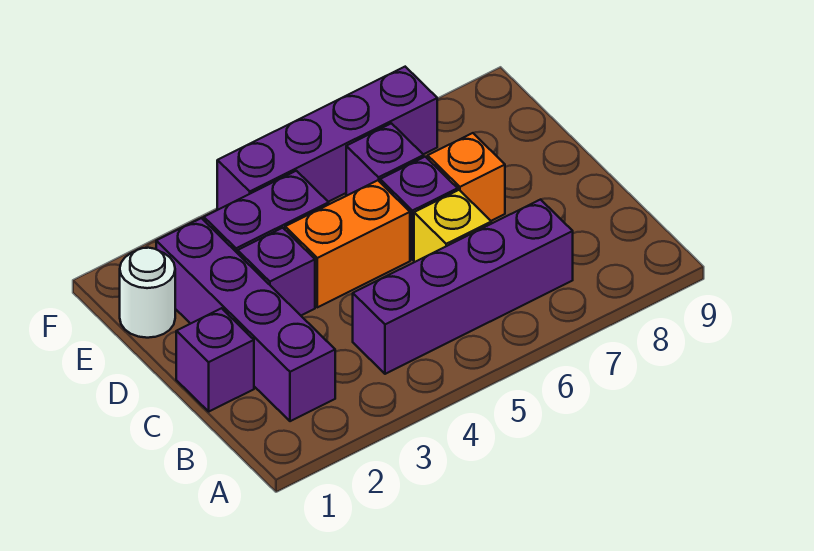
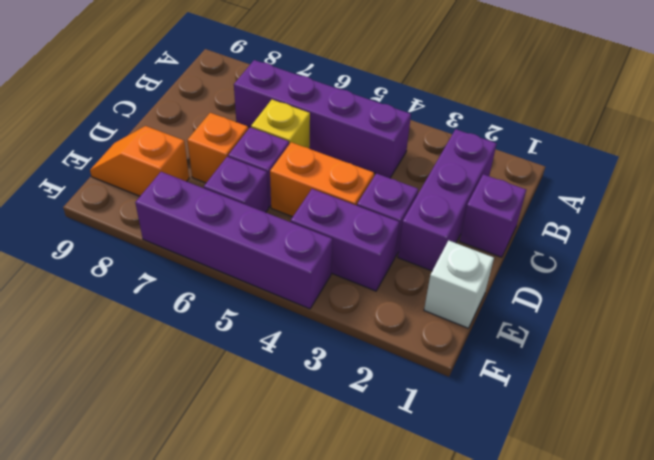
purple brick B2:E2 level 1 -> purple brick B2:D2 level 1
white round brick E1 level 1 -> white brick E1 level 1
none -> orange slope E8:E9 level 1 top 8

